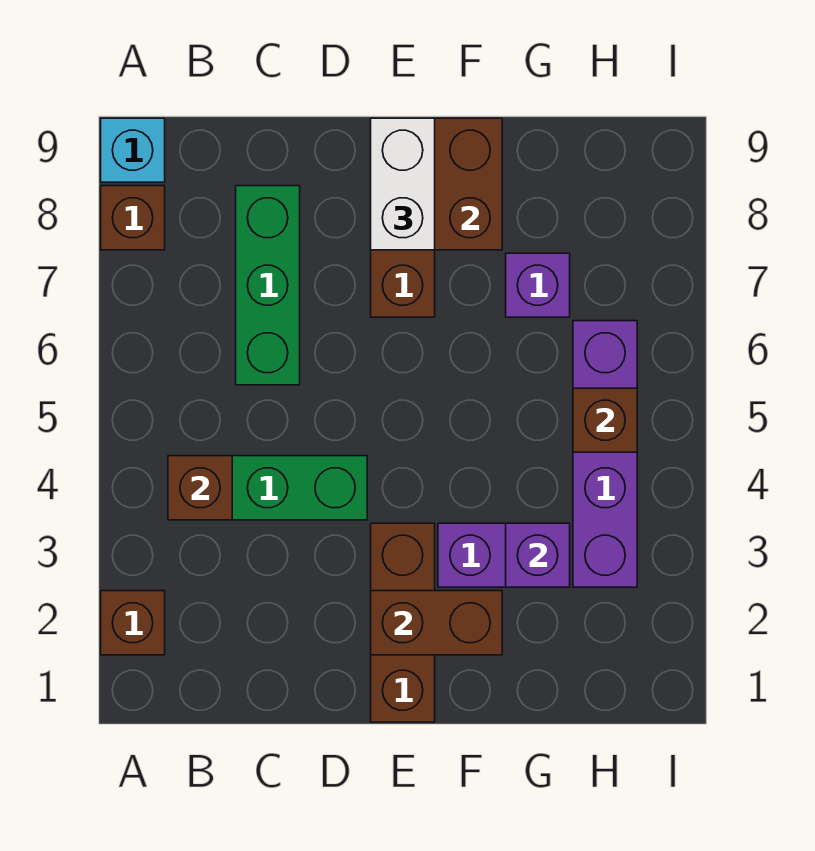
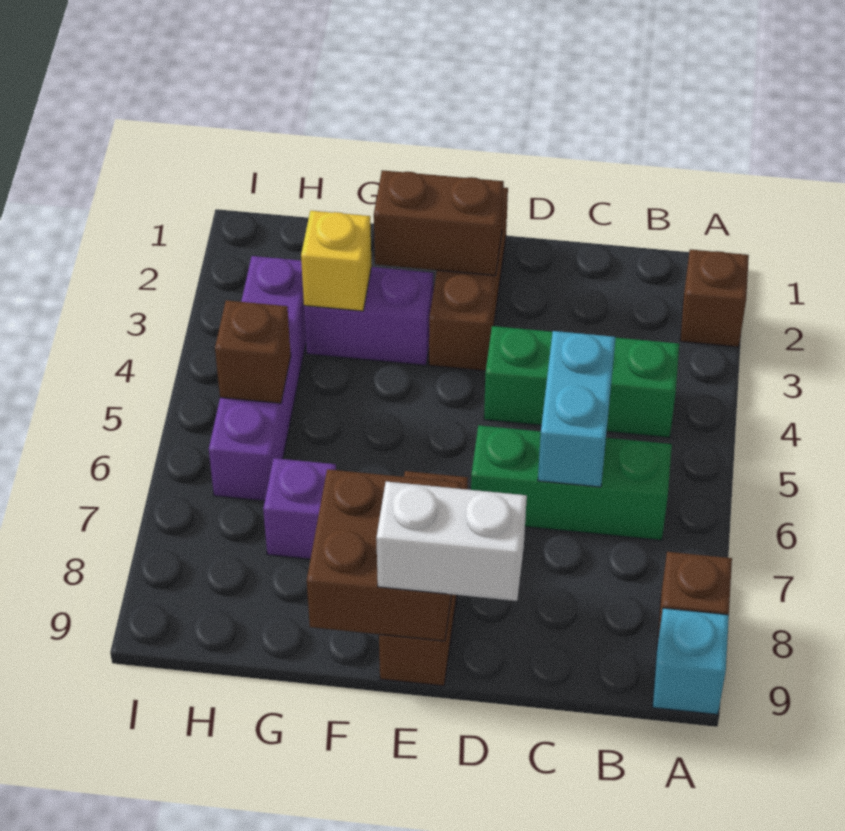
brown brick B4 level 2 -> none
none -> cyan brick C5:C6 level 2
green brick C6:C8 level 1 -> green brick B6:D6 level 1
white brick E8:E9 level 3 -> white brick D9:E9 level 3
purple brick G3 level 2 -> yellow brick G3 level 2

